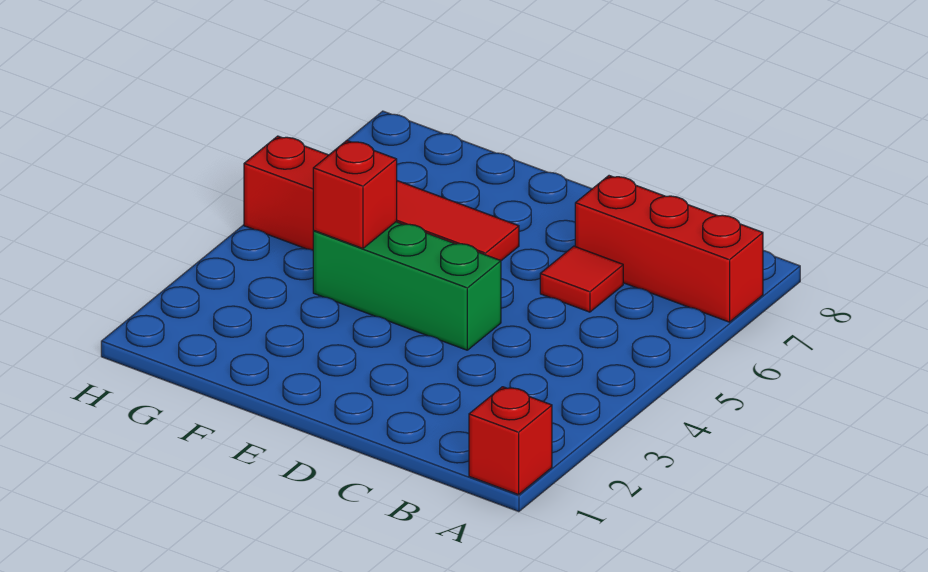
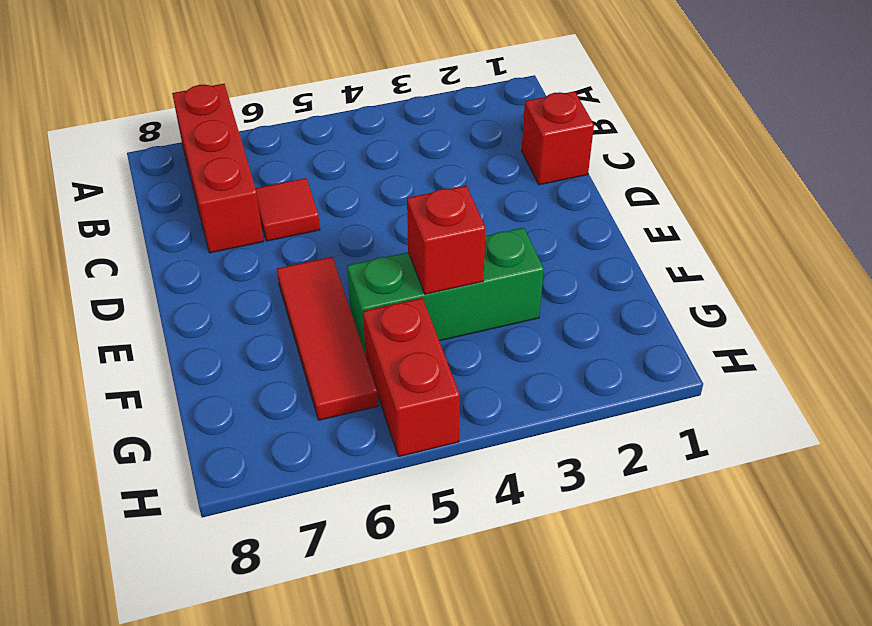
red brick A1 level 1 -> red brick C1 level 1
green brick D4:F4 level 1 -> green brick F3:F5 level 1

